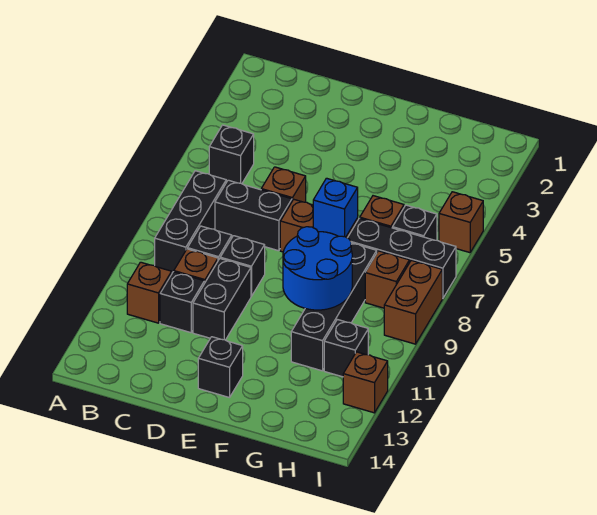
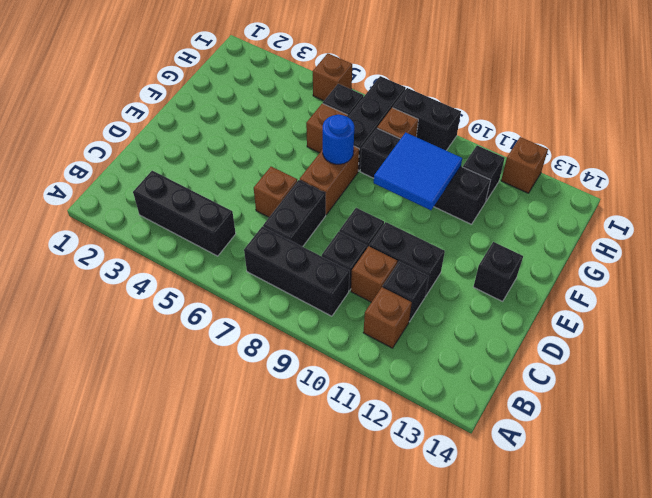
black brick B5 level 1 -> black brick B3:B5 level 1
blue brick F7 level 2 -> blue round brick F7 level 2
blue round brick F9:G10 level 2 -> blue tile F9:G10 level 2
brown brick I8:I9 level 1 -> black brick I8:I9 level 1

